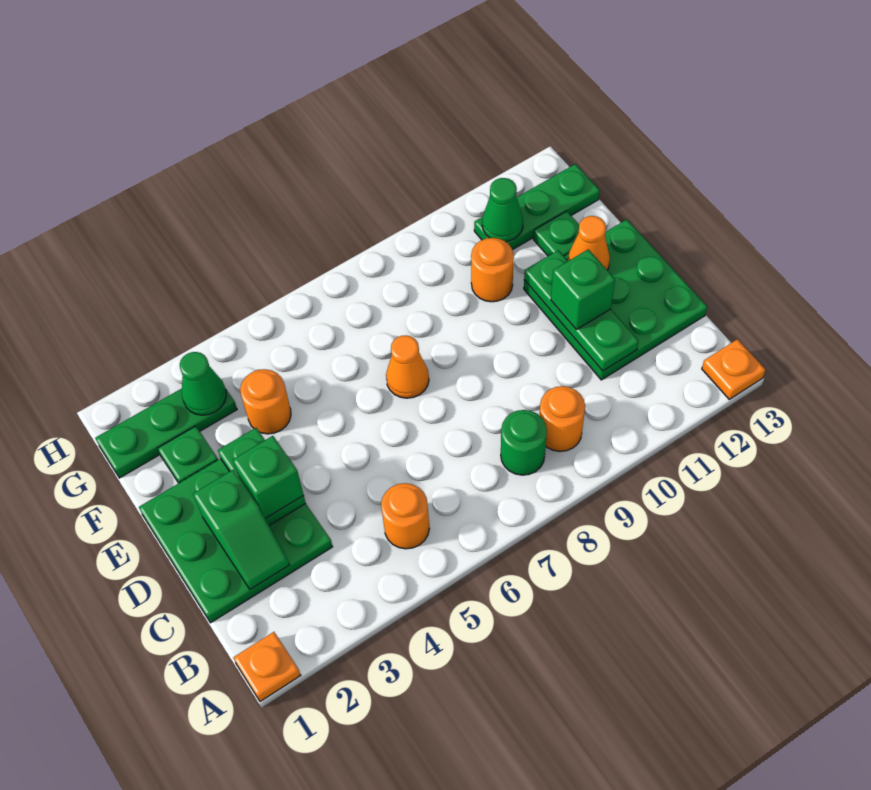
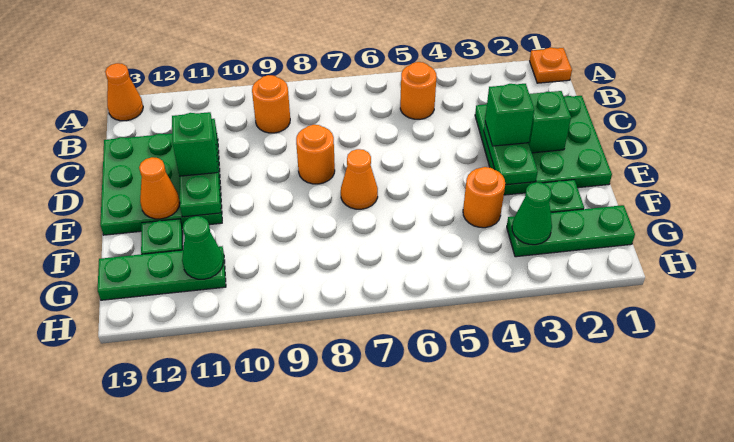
orange plate A13 level 1 -> orange cone A13 level 1
green round brick B8 level 1 -> none
orange round brick F10 level 1 -> orange round brick D8 level 1

